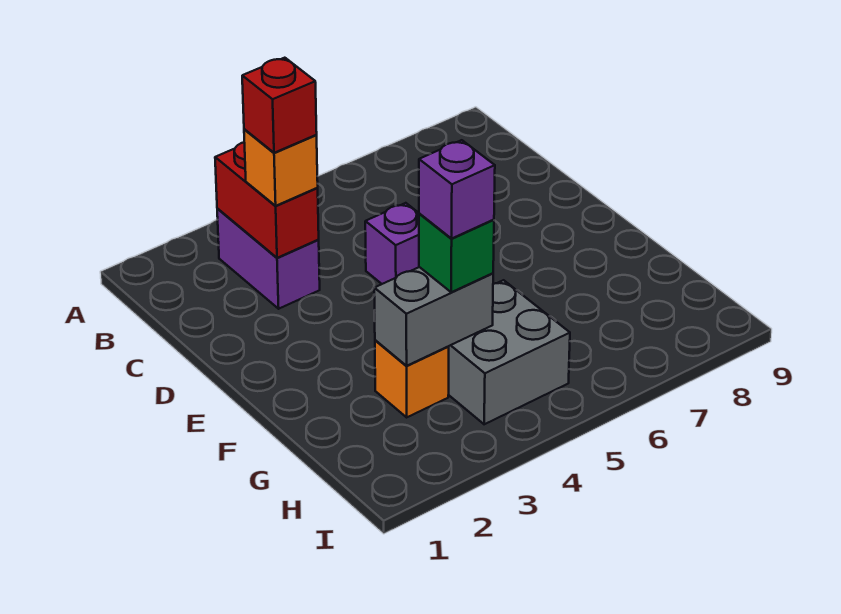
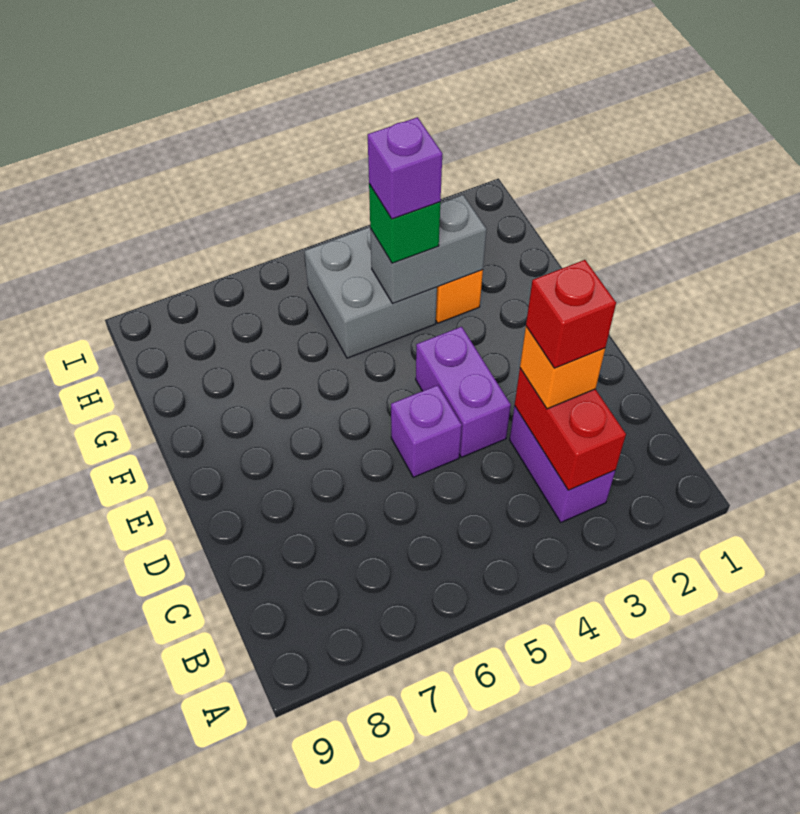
none -> purple brick D4:E4 level 1

